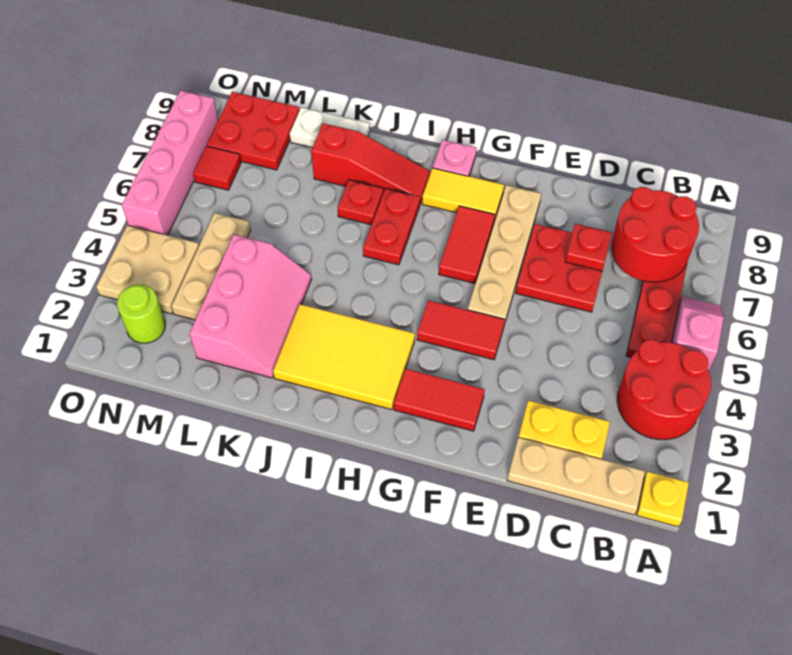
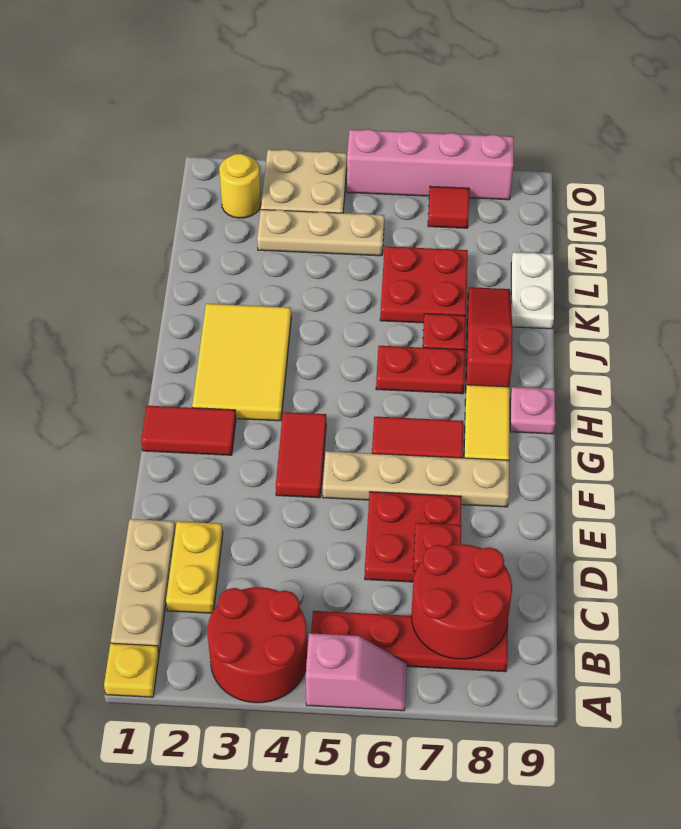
red tile F2:G2 level 1 -> red tile G1:G2 level 1
red slope I8:K8 level 1 top K -> red slope I8:K8 level 1 top I
pink slope K2:L4 level 1 top L -> none
red plate M8:N9 level 1 -> red plate K6:L7 level 1
lime round brick N2 level 1 -> yellow round brick N2 level 1

